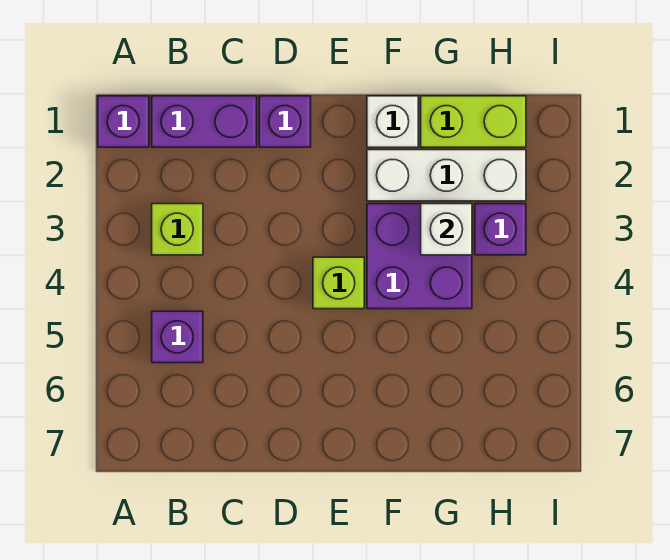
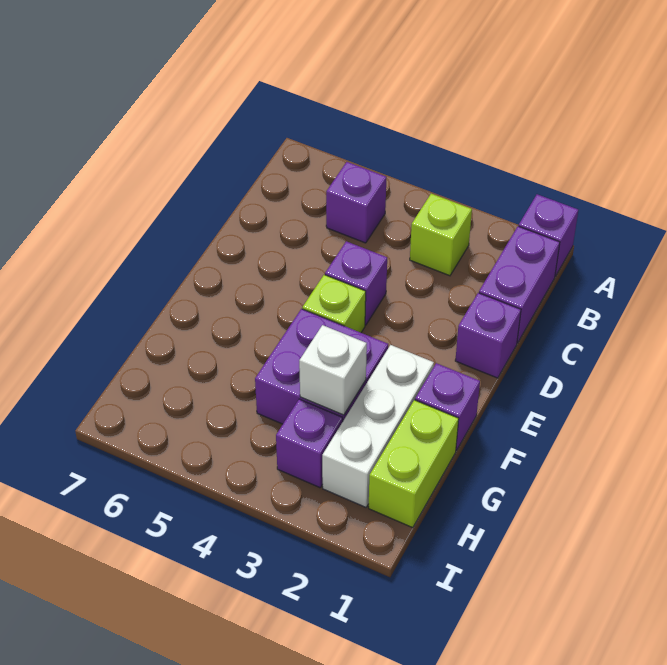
none -> purple brick D4 level 1
white brick F1 level 1 -> purple brick F1 level 1

